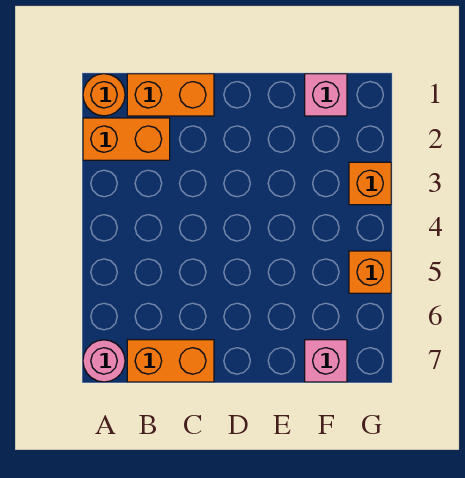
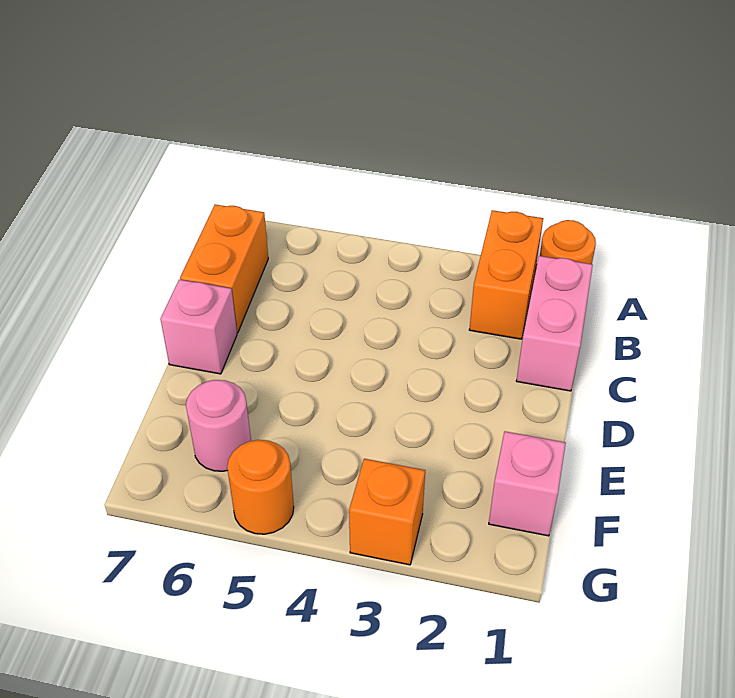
pink round brick A7 level 1 -> pink round brick F6 level 1
orange brick B1:C1 level 1 -> pink brick B1:C1 level 1
pink brick F7 level 1 -> pink brick D7 level 1
orange brick G5 level 1 -> orange round brick G5 level 1

